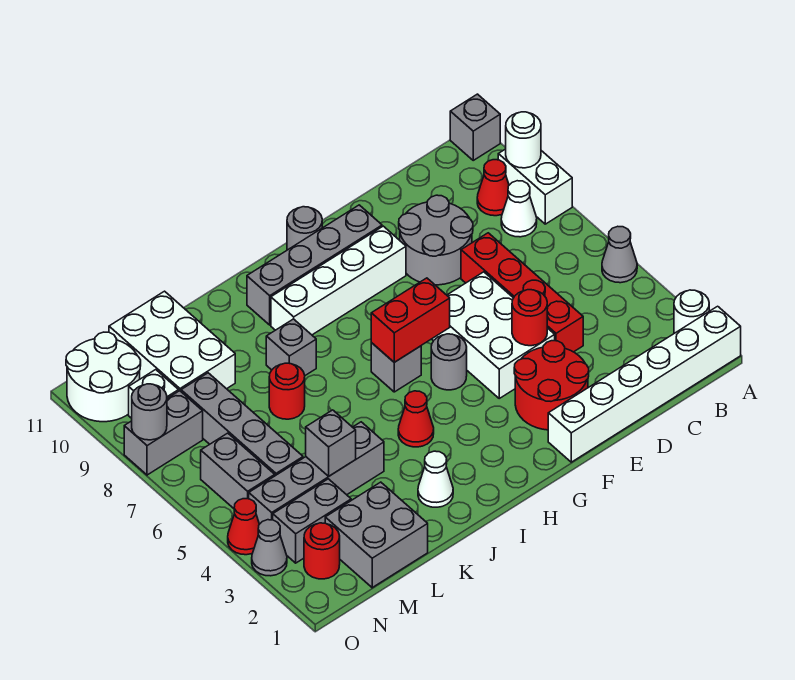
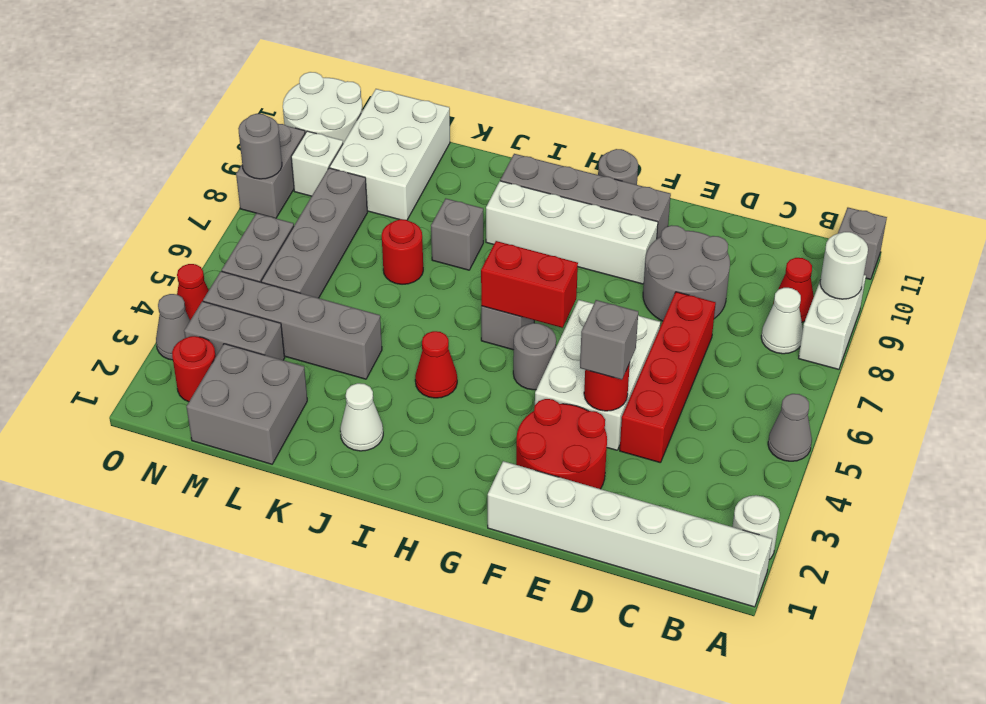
grey brick L4 level 2 -> grey brick E4 level 3
grey brick N8:O8 level 1 -> grey brick O8:O9 level 1

